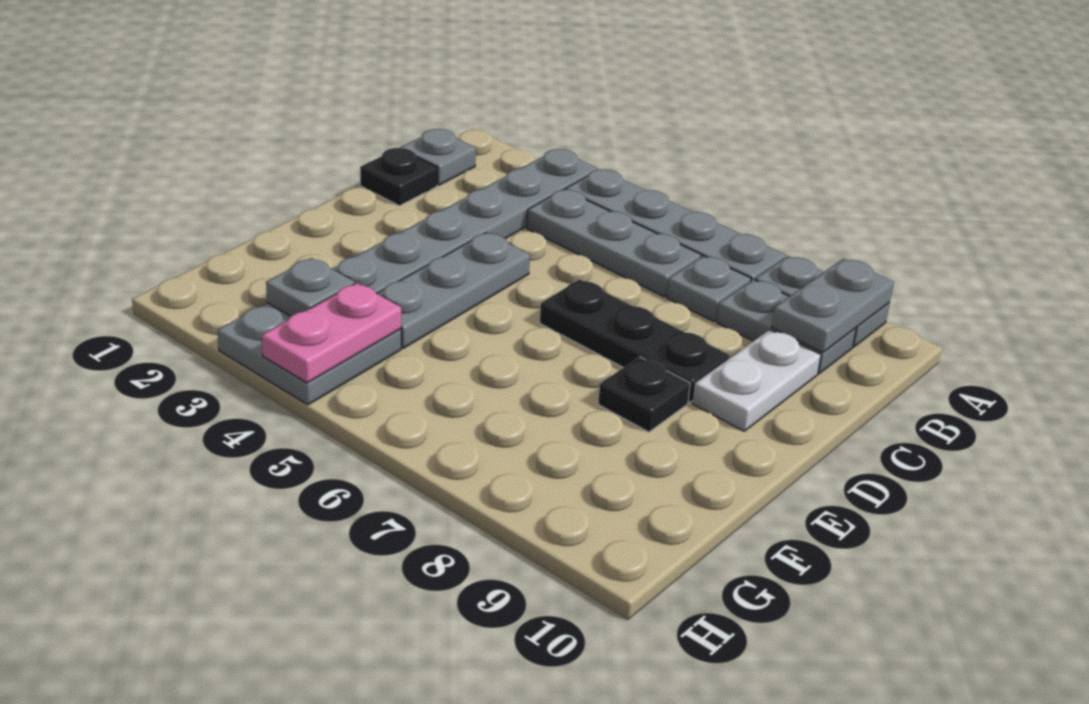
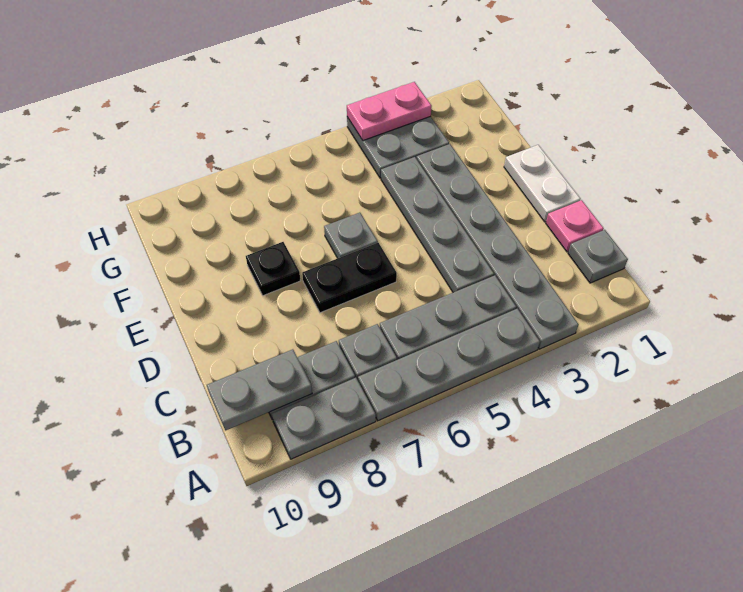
grey plate A9:B9 level 2 -> grey plate B9:B10 level 2
black plate C1 level 1 -> pink plate C1 level 1
white plate C9:D9 level 1 -> white plate D1:E1 level 1
grey plate D4:F4 level 1 -> grey plate C4:F4 level 1
black plate D6:D8 level 1 -> black plate D6:D7 level 1
grey plate G3 level 2 -> grey plate E6 level 1
pink plate G4:H4 level 2 -> pink plate H3:H4 level 2

